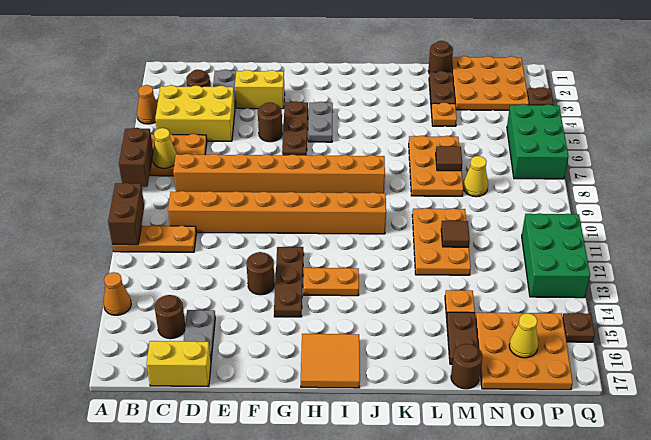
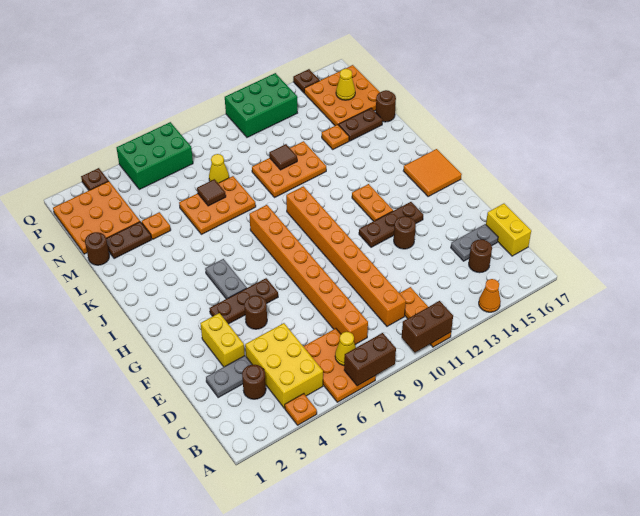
orange cone A4 level 1 -> orange plate A4 level 1
grey plate H4:H5 level 1 -> grey plate H5:I5 level 1

